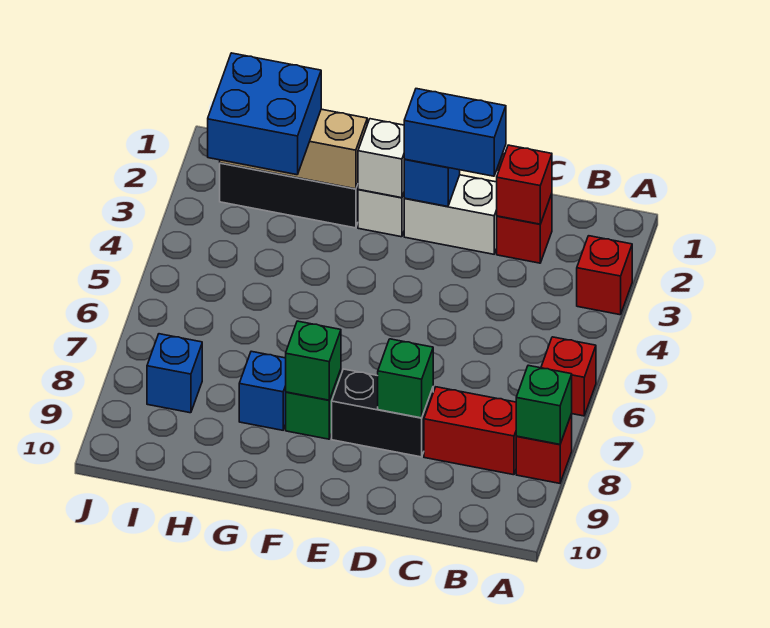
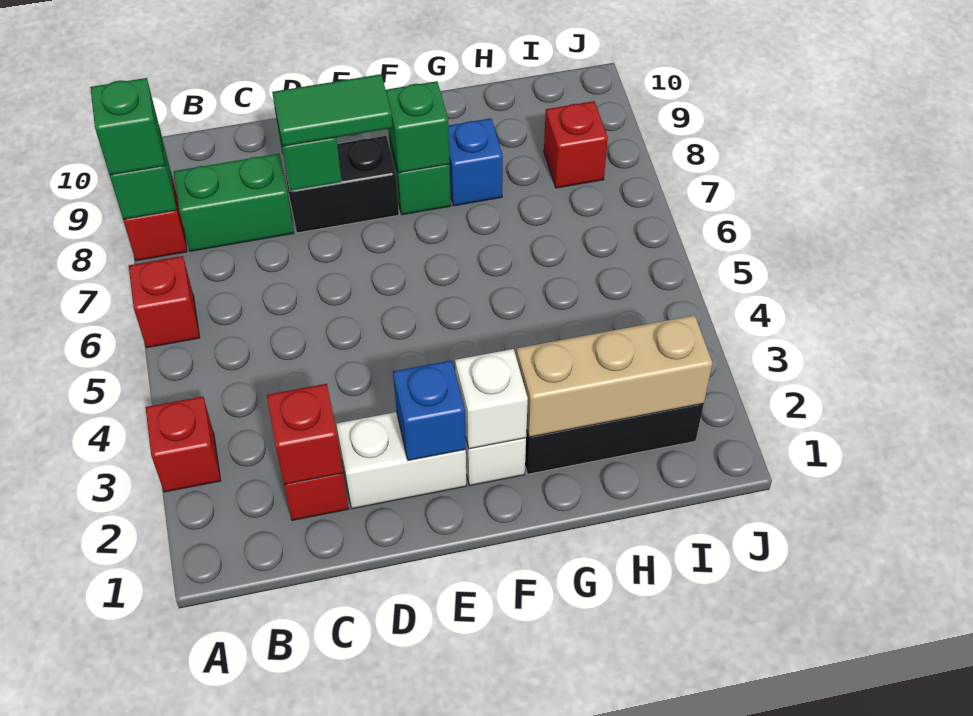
none -> green brick A8 level 3
red brick B8:C8 level 1 -> green brick B8:C8 level 1
blue brick D2:E2 level 3 -> none
none -> green tile D8:E8 level 3
blue brick H2:I3 level 3 -> none
blue brick I8 level 1 -> red brick I8 level 1

